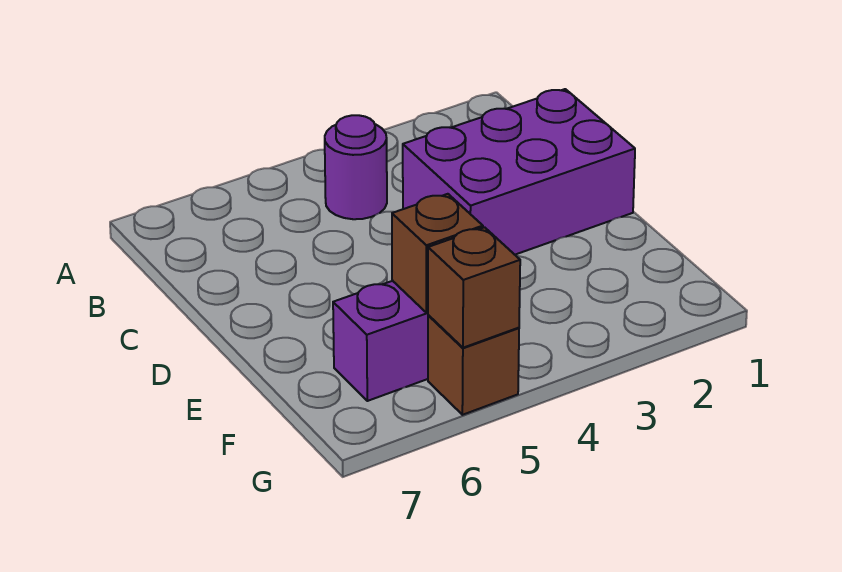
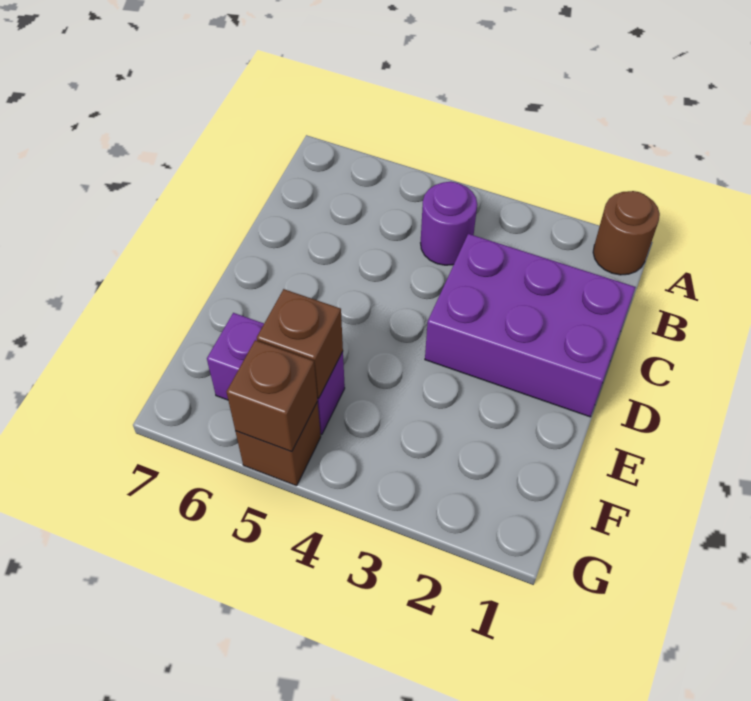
none -> brown round brick A1 level 1

